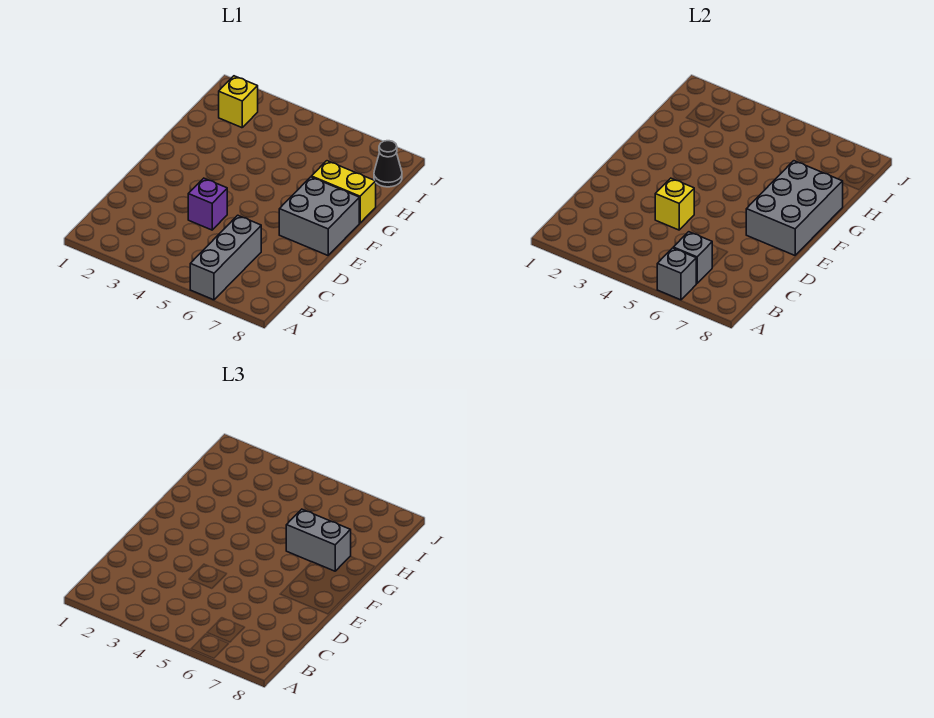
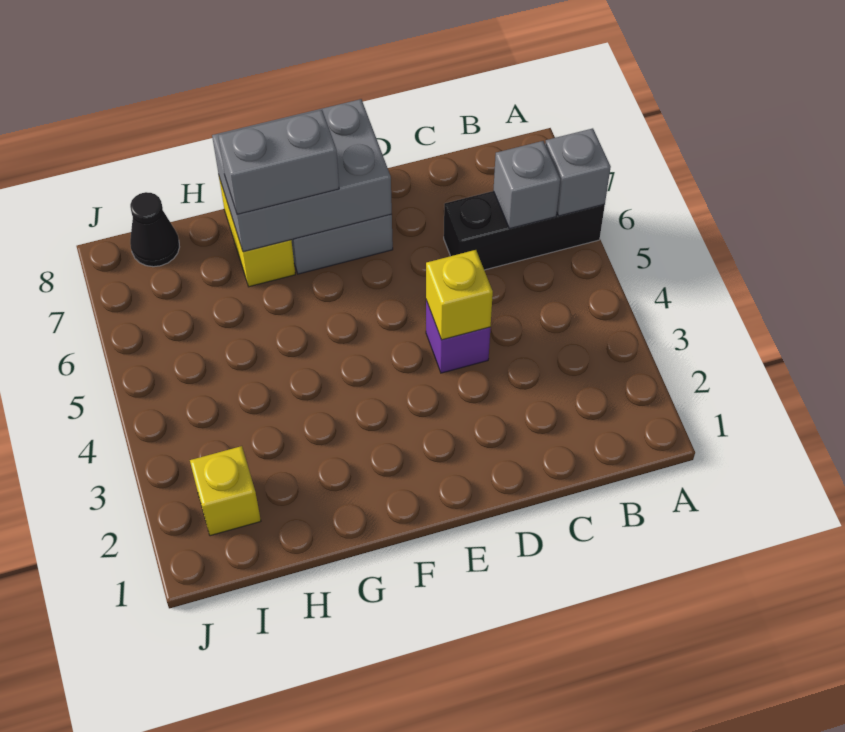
grey brick A6:C6 level 1 -> black brick A6:C6 level 1
grey brick G6:G7 level 3 -> grey brick F7:G7 level 3

